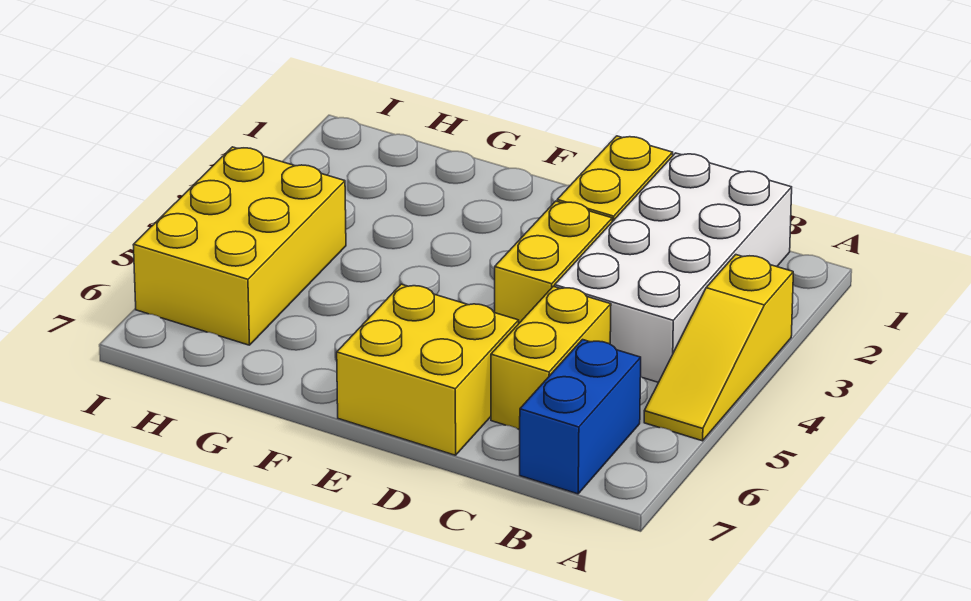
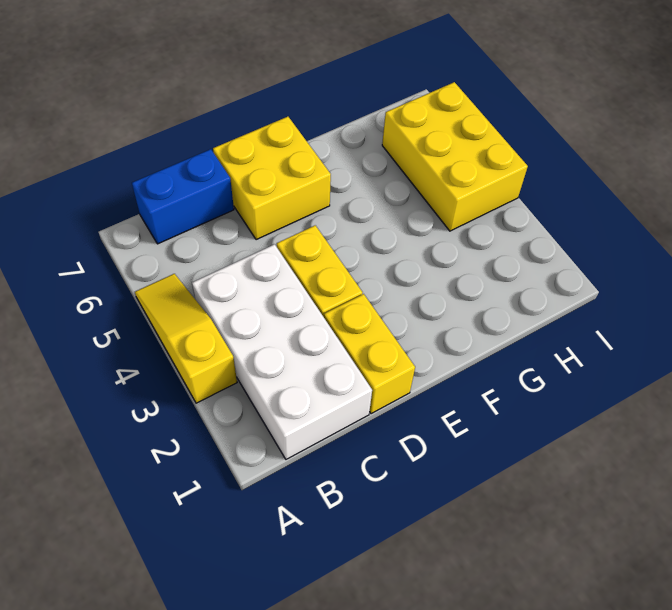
blue brick B6:B7 level 1 -> blue brick B7:C7 level 1
yellow brick C5:C6 level 1 -> none

